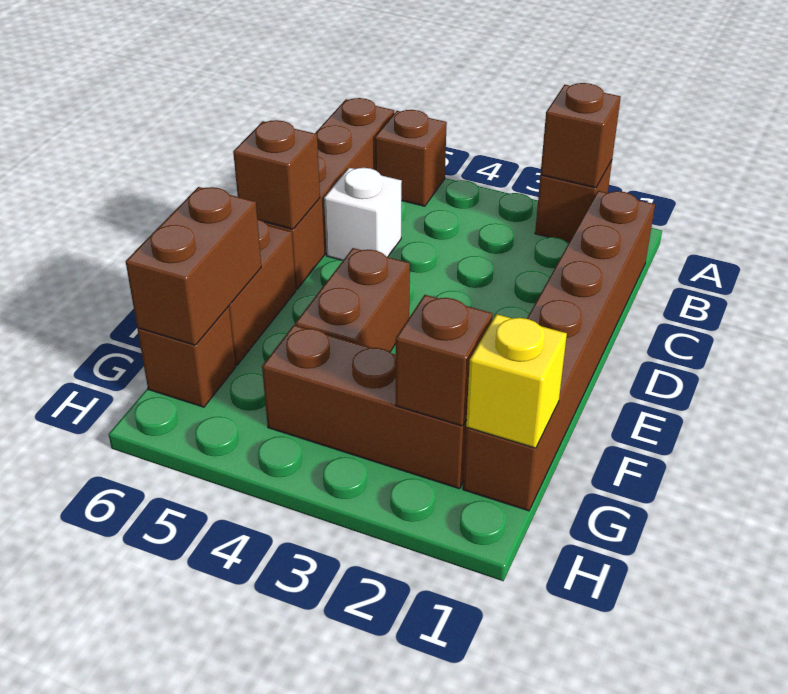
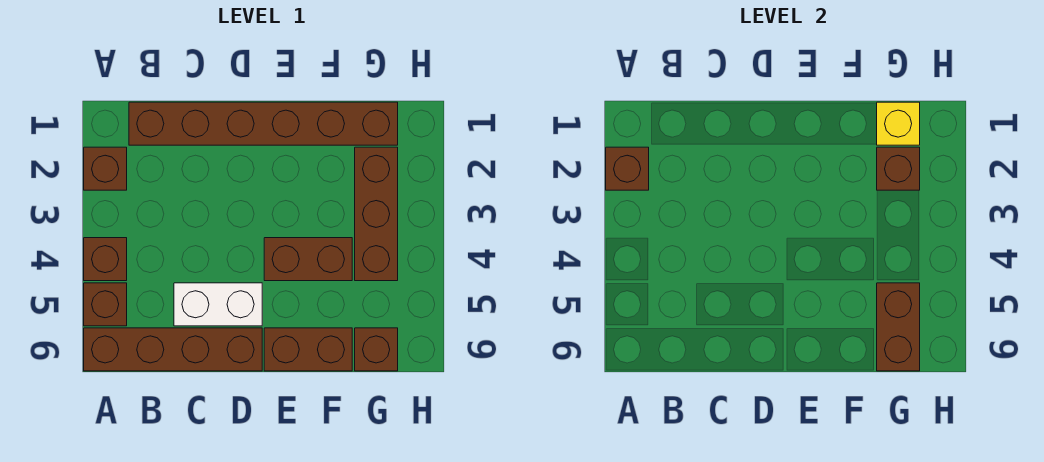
white brick C5 level 1 -> white brick C5:D5 level 1
brown brick D6 level 2 -> brown brick A4 level 1
brown brick F6:G6 level 2 -> brown brick G5:G6 level 2

